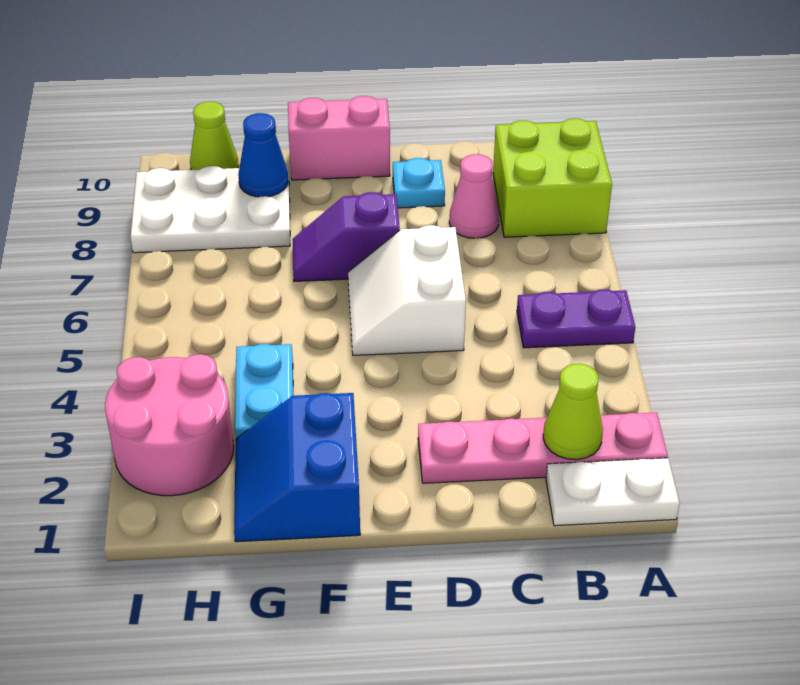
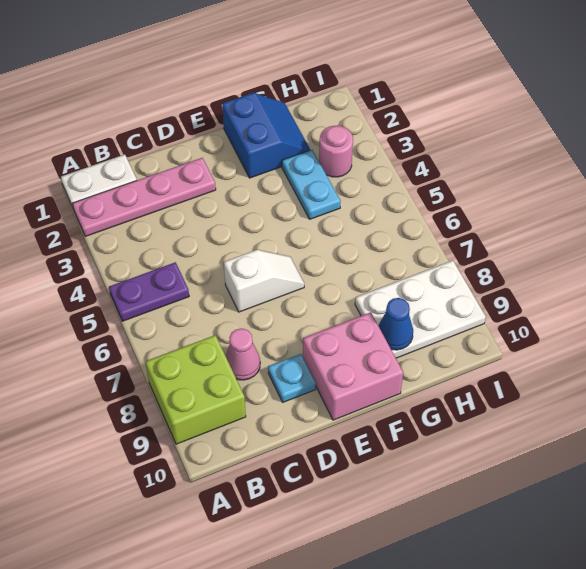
lime cone B2 level 2 -> none
white slope D5:E6 level 1 top D -> white slope D6:E6 level 1 top D
purple slope E7:F7 level 1 top E -> none
pink brick E10:F10 level 1 -> pink brick E9:F10 level 1
pink round brick H2:I3 level 1 -> pink round brick H3 level 1
lime cone H10 level 1 -> none

